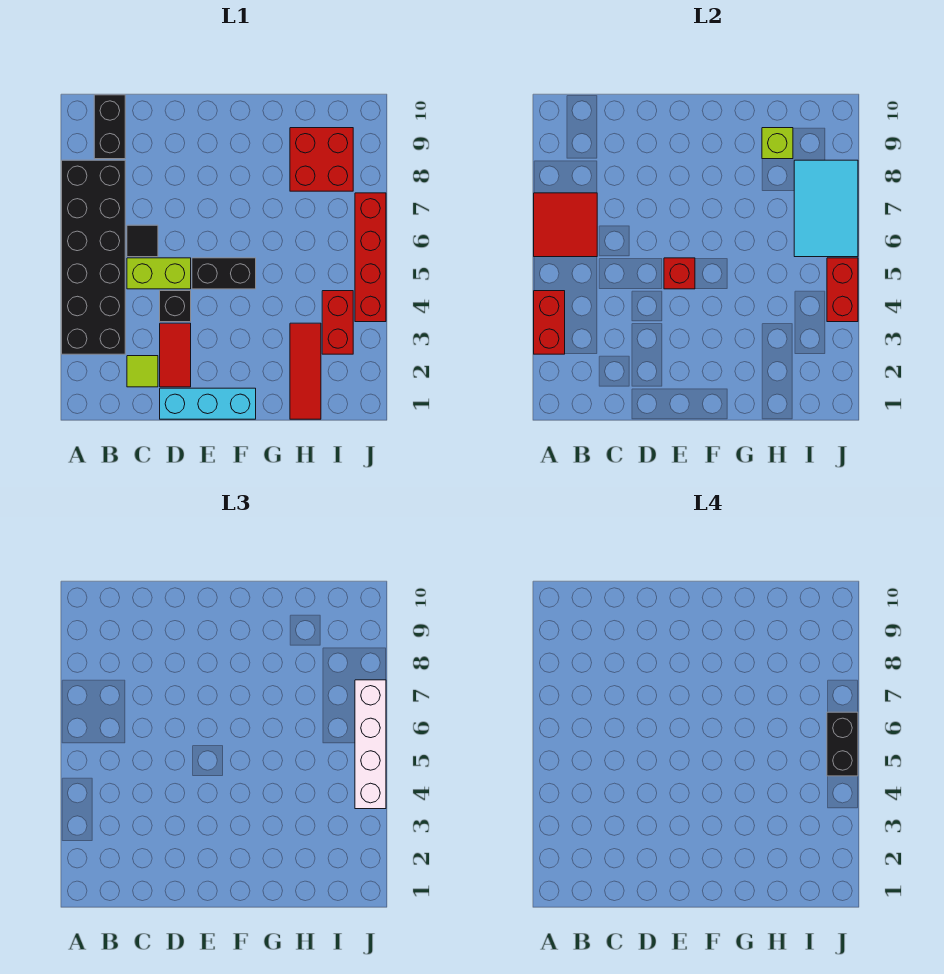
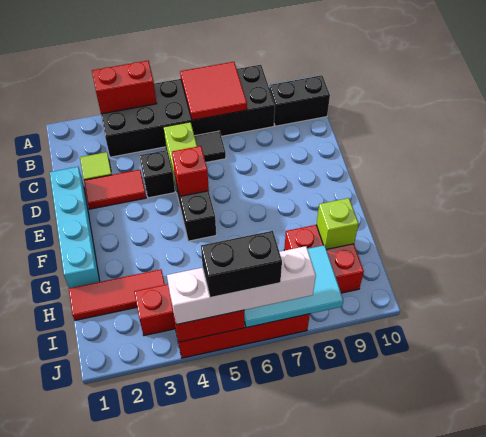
cyan brick D1:F1 level 1 -> cyan brick D1:G1 level 1

